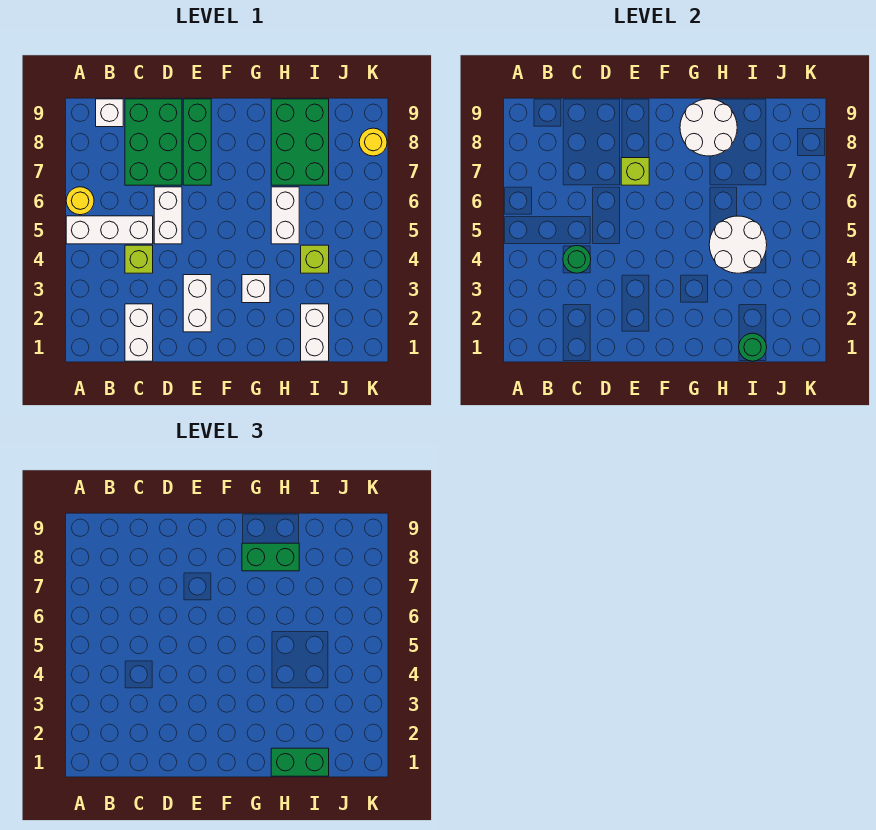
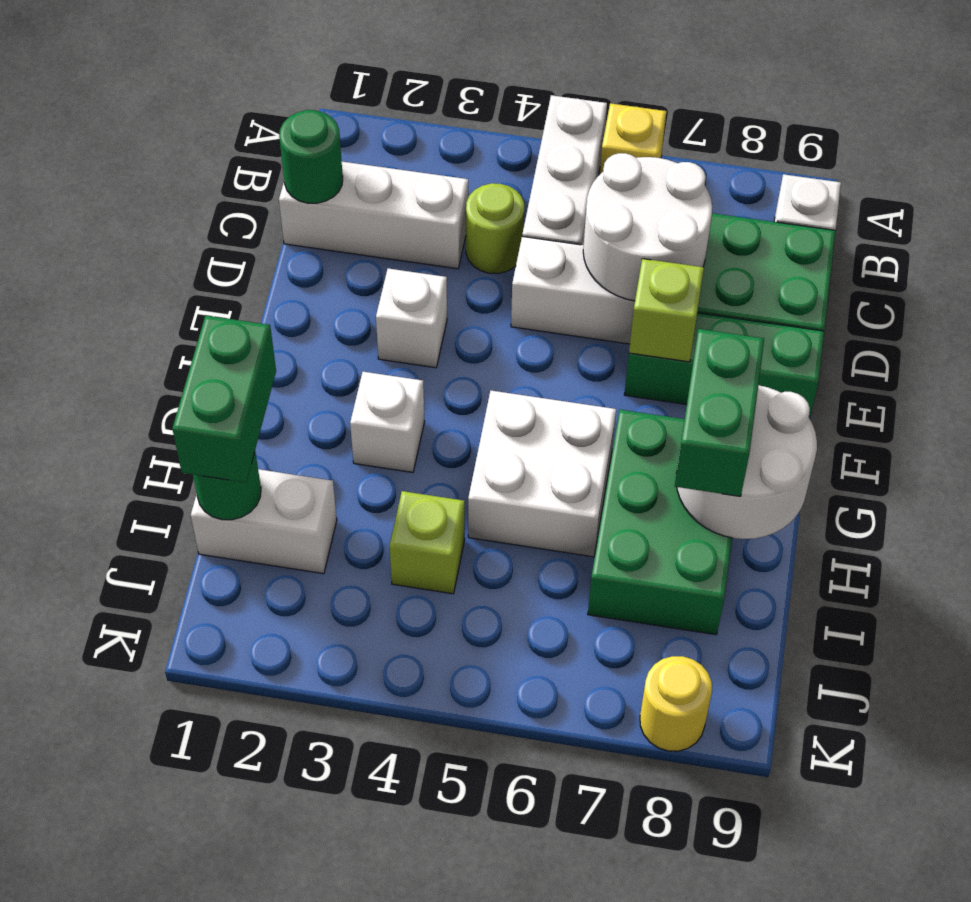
yellow round brick A6 level 1 -> yellow brick A6 level 1
white brick C1:C2 level 1 -> white brick C1:C3 level 1
lime brick C4 level 1 -> lime round brick C4 level 1
green round brick C4 level 2 -> green round brick C1 level 2
white brick E2:E3 level 1 -> white brick E3 level 1
white round brick H4:I5 level 2 -> white round brick C6:D7 level 2
white brick H5:H6 level 1 -> white brick G5:H6 level 1
green brick H7:I9 level 1 -> green brick G7:I8 level 1

